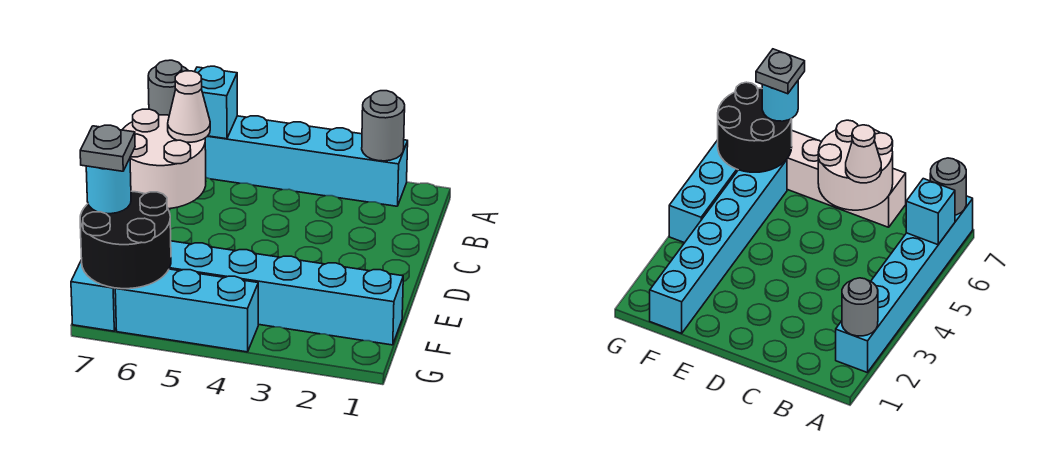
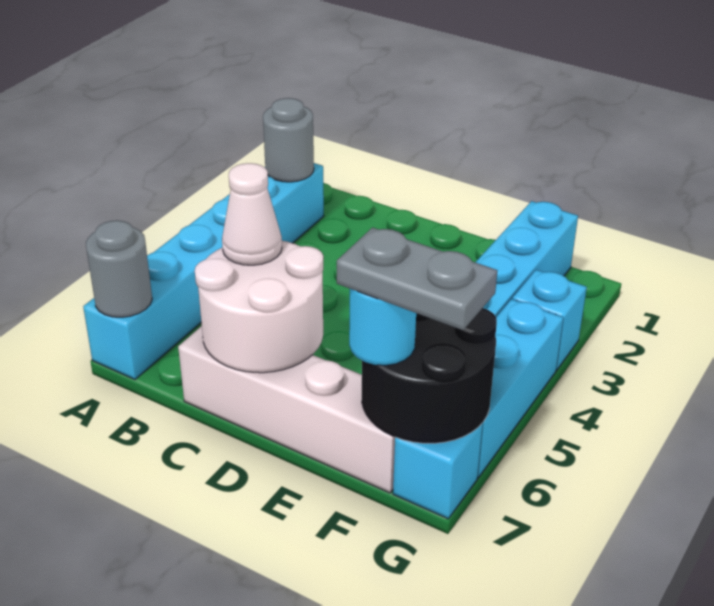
cyan brick A6 level 2 -> cyan brick G3 level 1
grey plate F7 level 4 -> grey plate F7:G7 level 4

